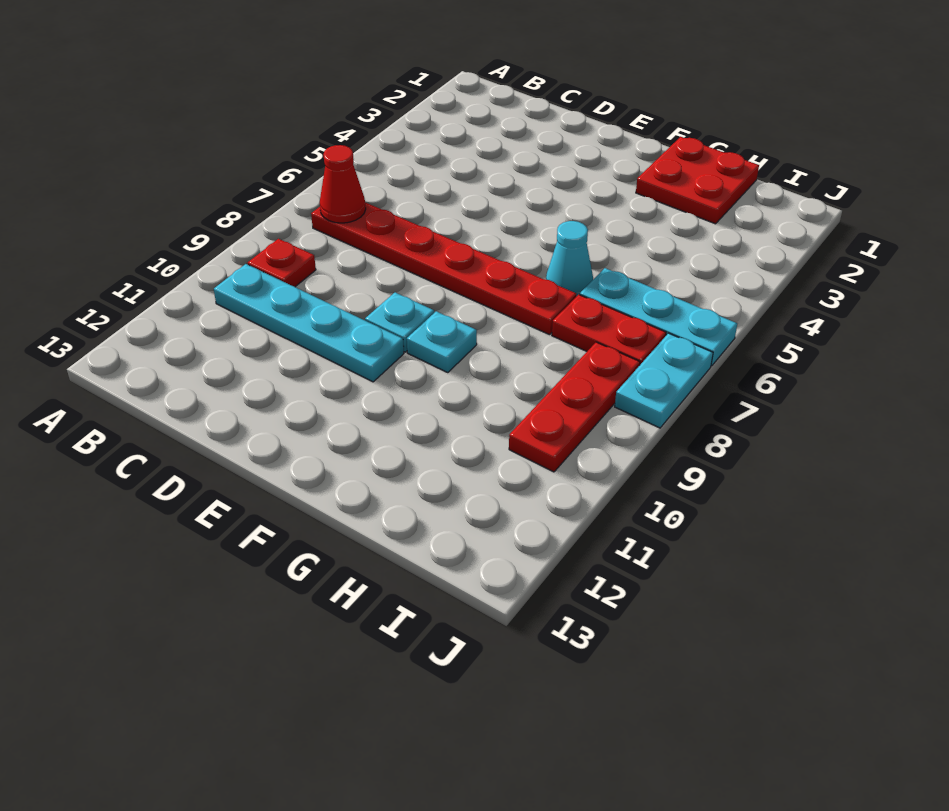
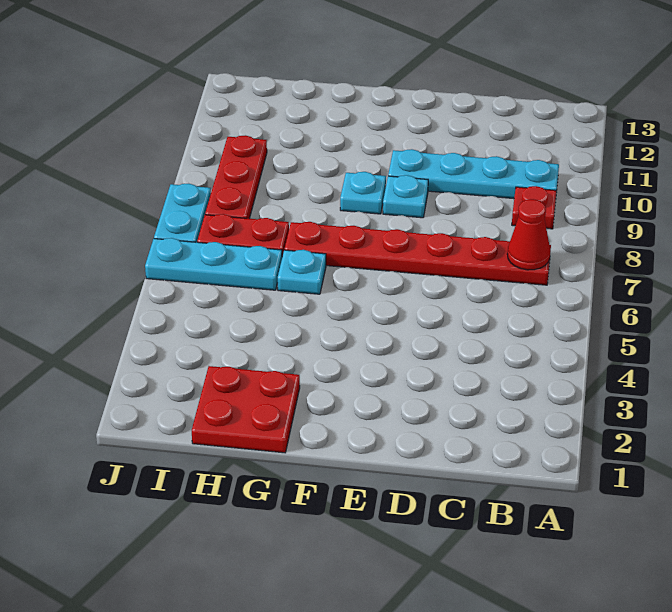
cyan cone G6 level 1 -> cyan plate G6 level 1

